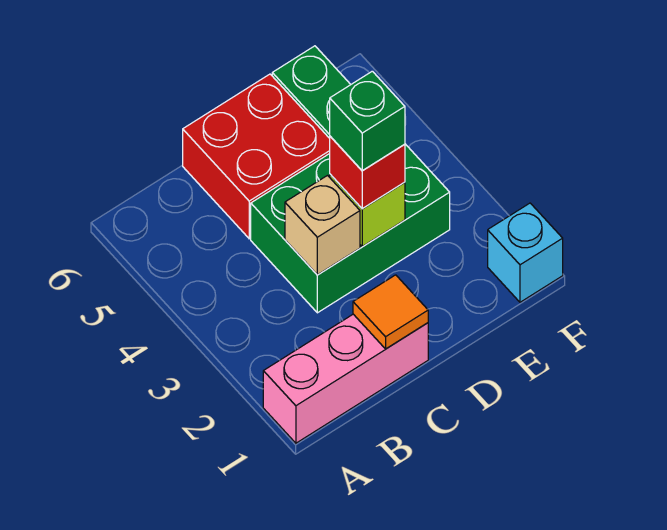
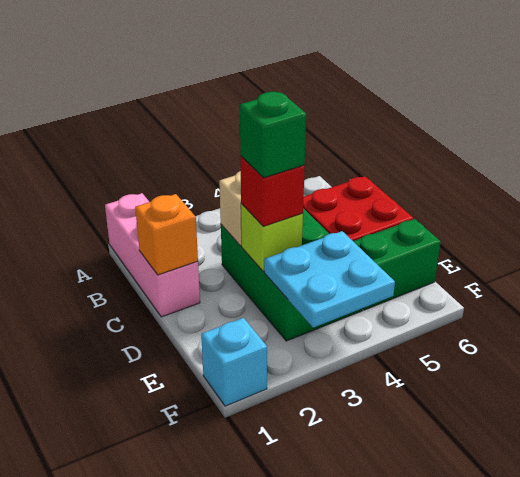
orange tile C1 level 2 -> orange brick C1 level 2
none -> cyan plate E3:F4 level 2

